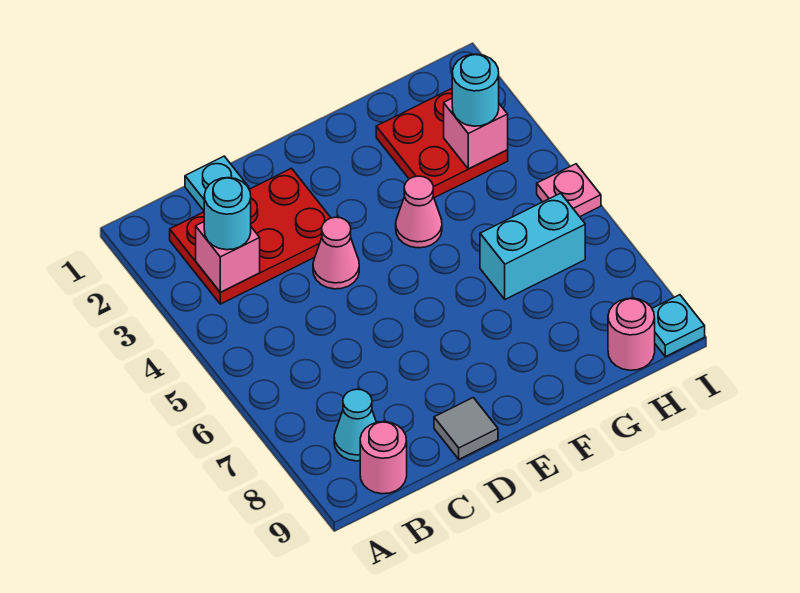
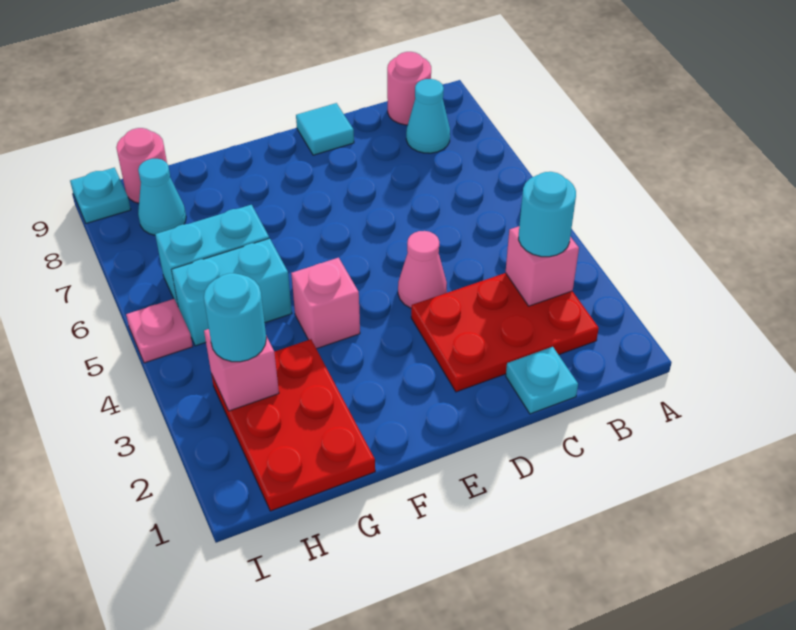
grey tile D9 level 1 -> cyan tile D9 level 1
pink cone F4 level 1 -> pink brick F4 level 1
red plate G2:H3 level 1 -> red plate G1:H3 level 1
none -> cyan brick G5:H5 level 1
none -> cyan cone H8 level 1

